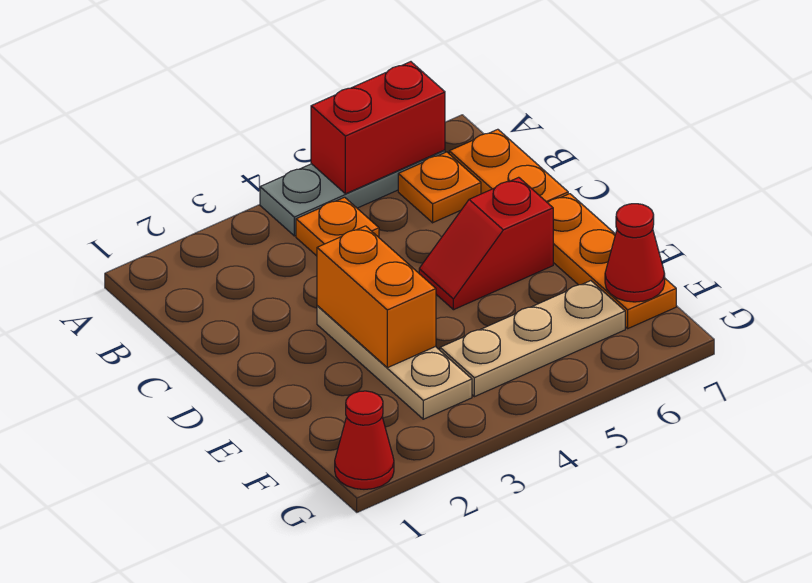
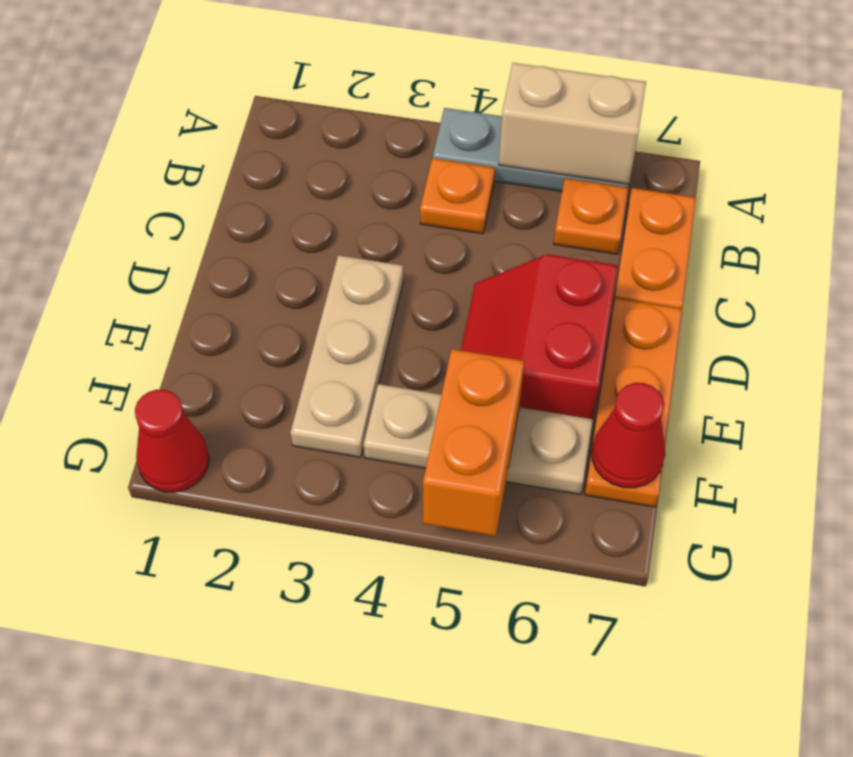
red brick A5:A6 level 2 -> tan brick A5:A6 level 2
orange brick D3:E3 level 2 -> orange brick F5:G5 level 2
red slope D5:D6 level 1 top 6 -> red slope D5:E6 level 1 top 6

